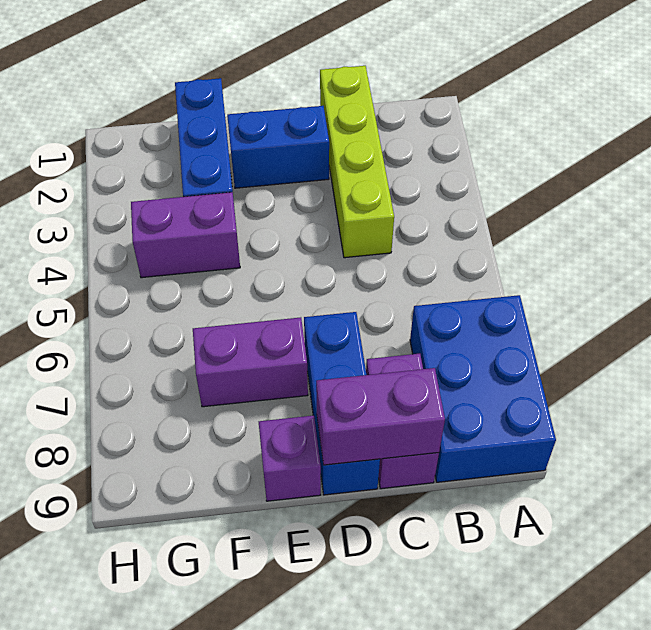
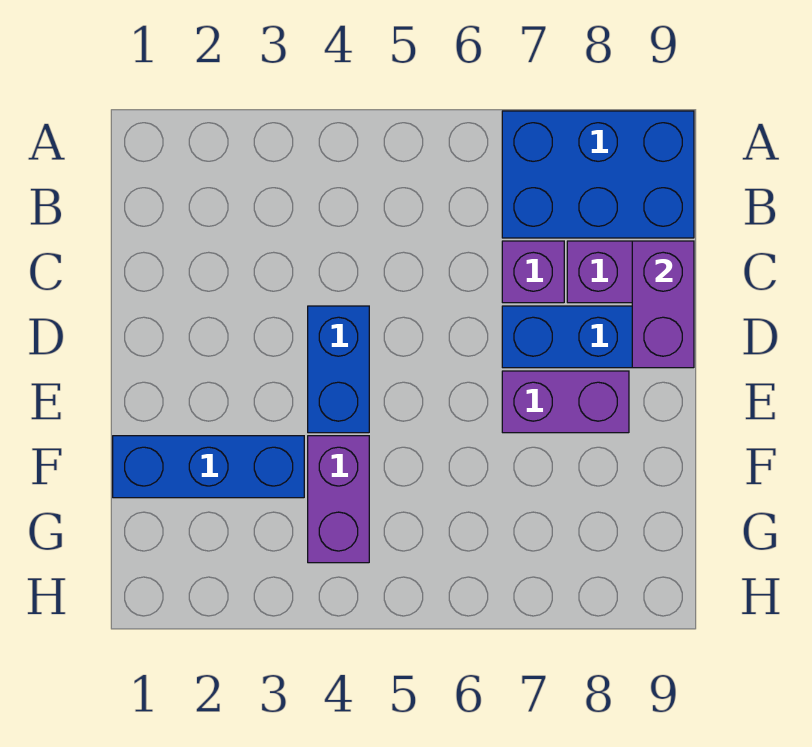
lime brick C1:C4 level 1 -> none
blue brick D2:E2 level 1 -> blue brick D4:E4 level 1
purple brick E7:F7 level 1 -> purple brick E7:E8 level 1
purple brick E9 level 1 -> purple brick C7 level 1

